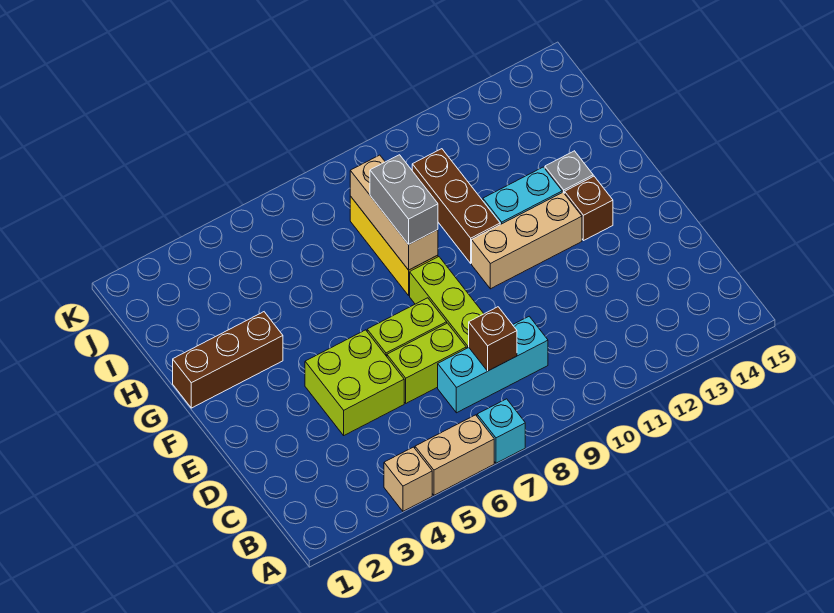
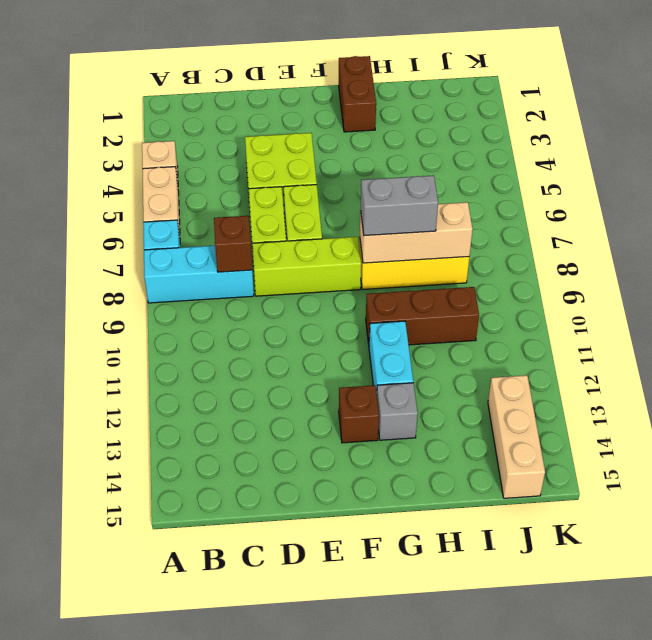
cyan brick C7:C9 level 1 -> cyan brick A8:C8 level 1
tan brick F10:F12 level 1 -> tan brick J13:J15 level 1
brown brick G1:G3 level 1 -> brown brick G1:G2 level 1

